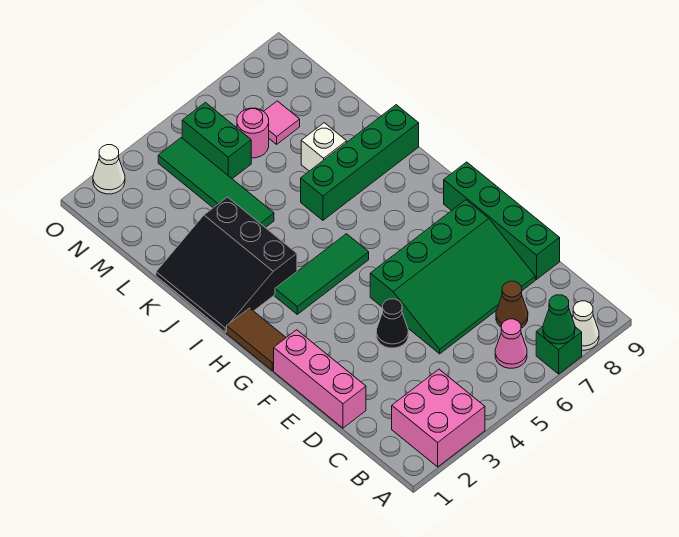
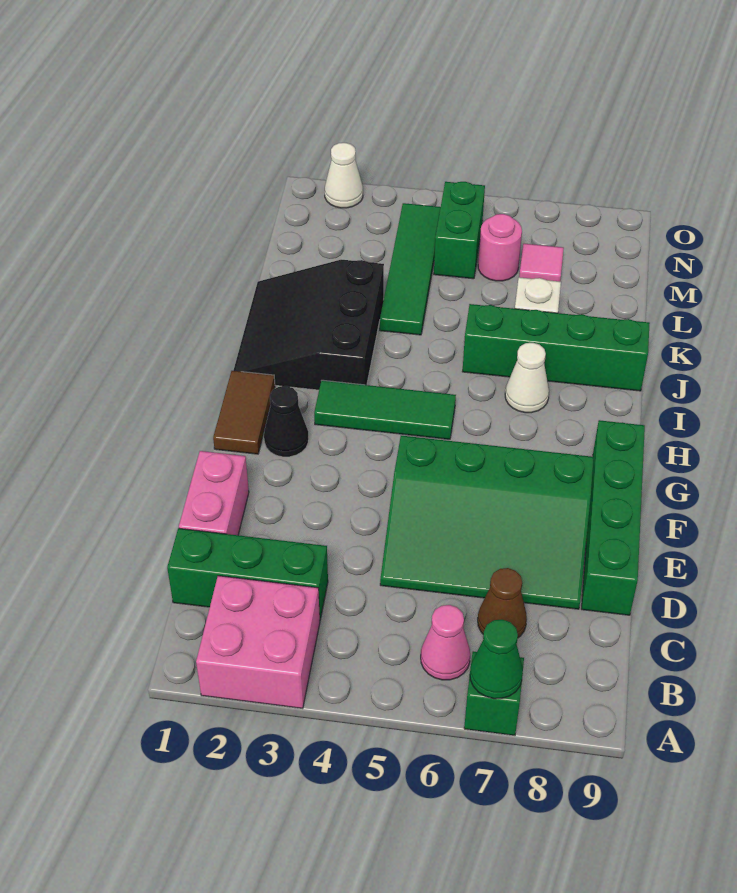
white cone A8 level 1 -> white cone I7 level 1
none -> green brick C1:C3 level 1
pink brick D1:F1 level 1 -> pink brick D1:E1 level 1
black cone E4 level 1 -> black cone G2 level 1

